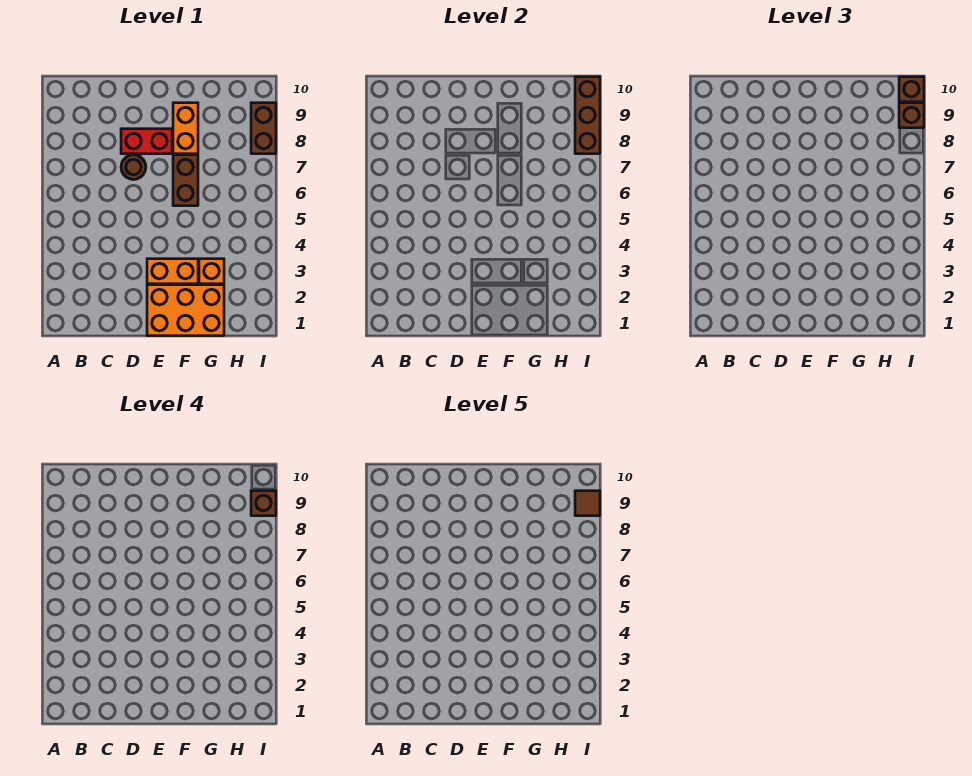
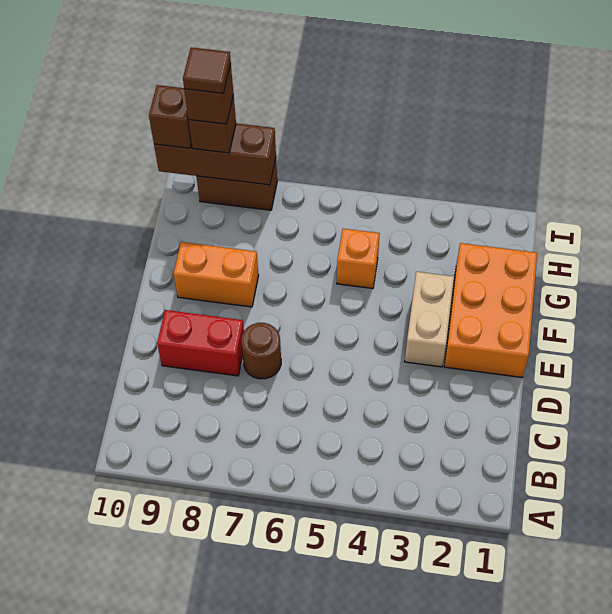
red brick D8:E8 level 1 -> red brick D8:D9 level 1
orange brick E3:F3 level 1 -> tan brick E3:F3 level 1
brown brick F6:F7 level 1 -> none
orange brick G3 level 1 -> orange brick G5 level 1

